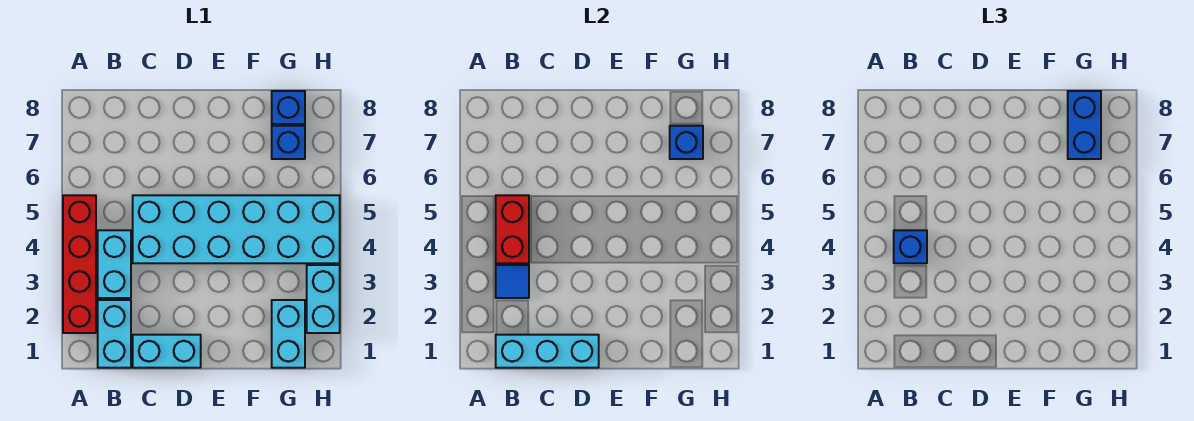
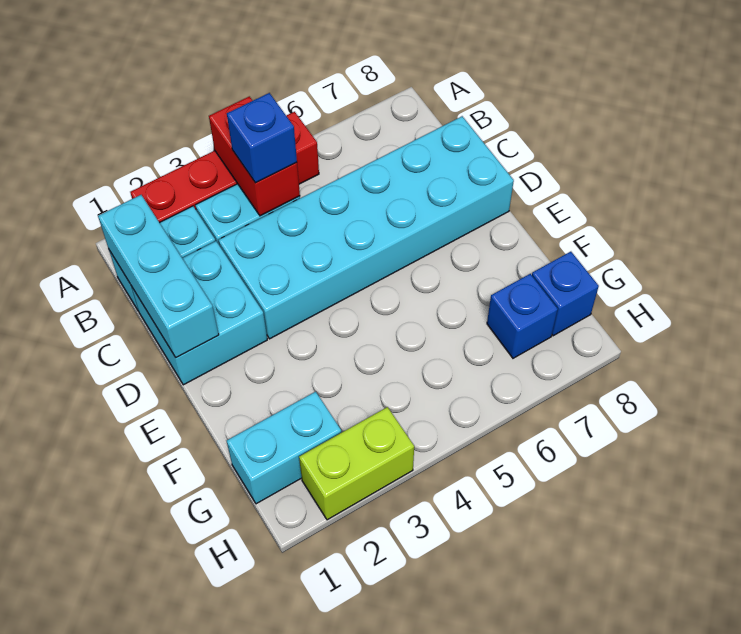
blue tile B3 level 2 -> none
red brick B4:B5 level 2 -> red brick A4:B4 level 2
cyan brick C1:D1 level 1 -> cyan brick C1:D2 level 1
cyan brick C4:H5 level 1 -> cyan brick C3:D8 level 1
blue brick G7 level 2 -> none
blue brick G7:G8 level 3 -> none
cyan brick H2:H3 level 1 -> lime brick H2:H3 level 1

